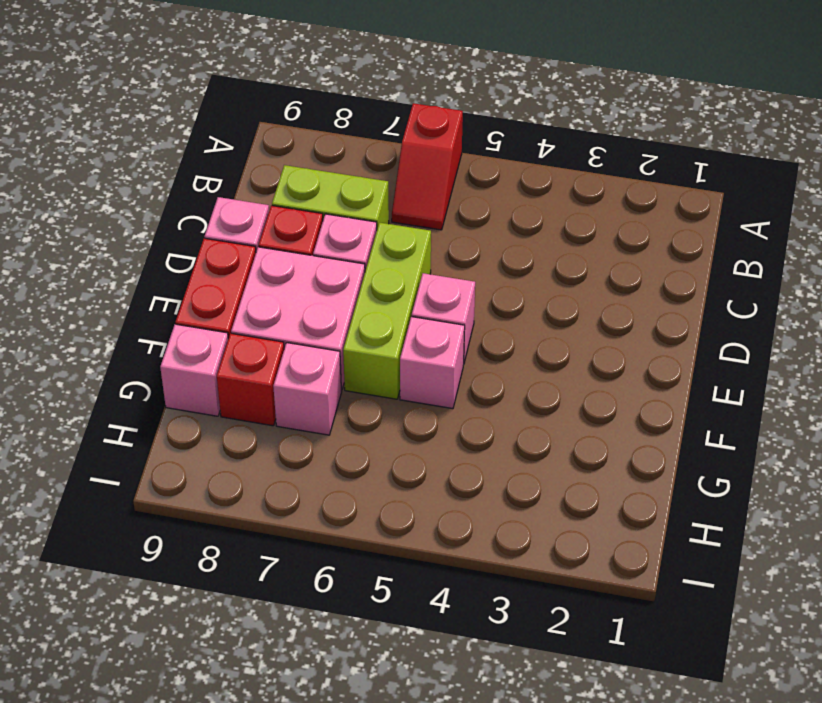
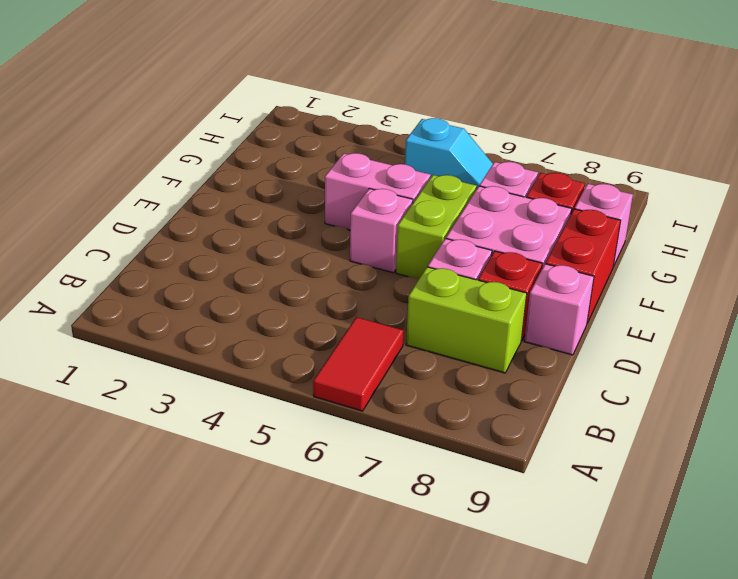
red slope A6:B6 level 1 top A -> red tile A6:B6 level 1
lime brick D6:F6 level 1 -> lime brick E6:F6 level 1
pink brick F5 level 1 -> pink brick F4:F5 level 1
none -> cyan slope H5:H6 level 1 top 5

